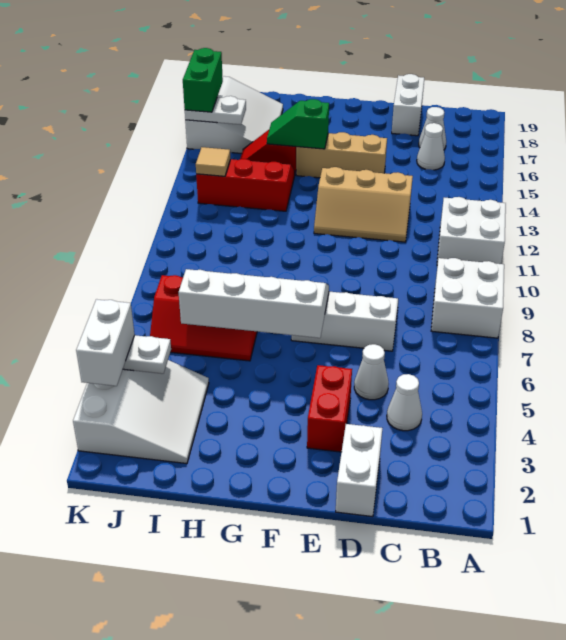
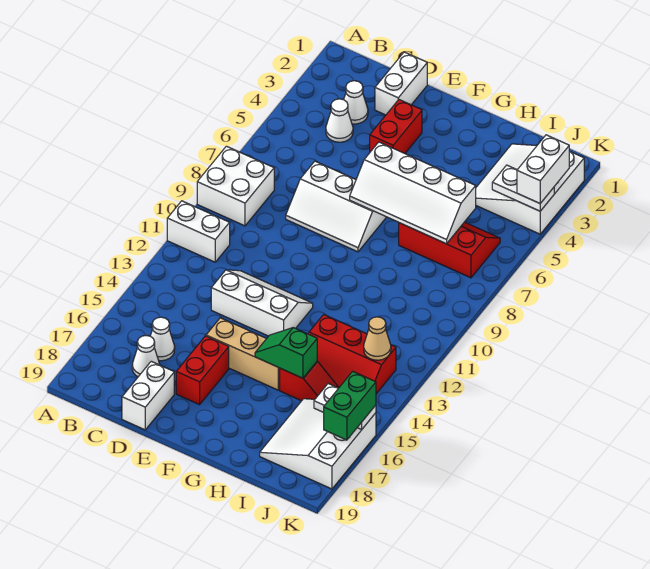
white brick A11:B12 level 1 -> white brick A11:B11 level 1
white cone D5 level 1 -> white cone C3 level 1
tan slope D12:F13 level 1 top 13 -> white slope D12:F13 level 1 top 13
none -> red brick E16:E17 level 1
green slope G15:H15 level 2 top G -> green slope G15:H15 level 2 top H
tan tile J13 level 2 -> tan cone J13 level 2

